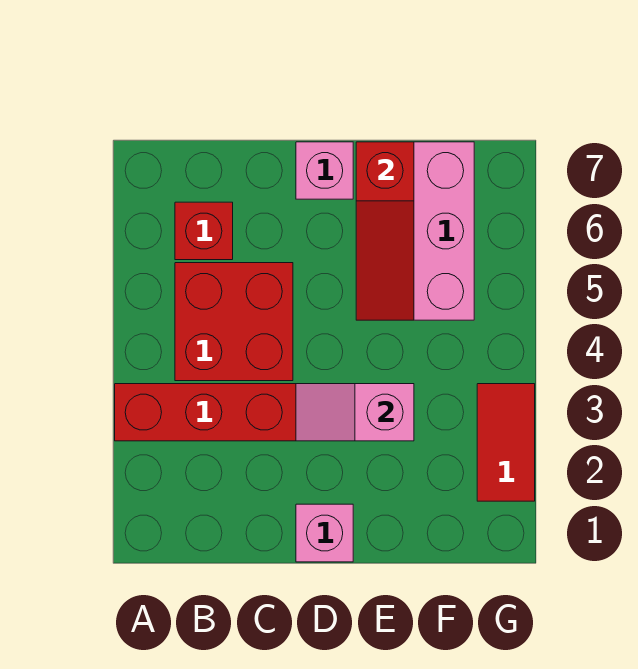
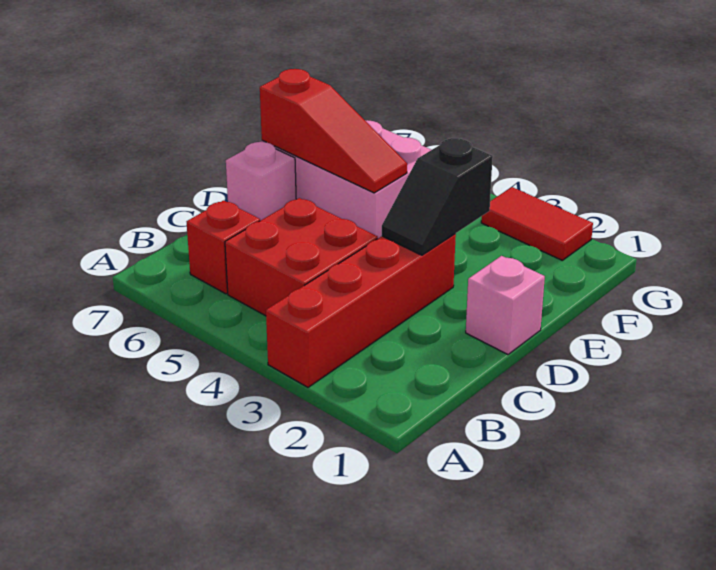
pink slope D3:E3 level 2 top E -> black slope D3:E3 level 2 top E

